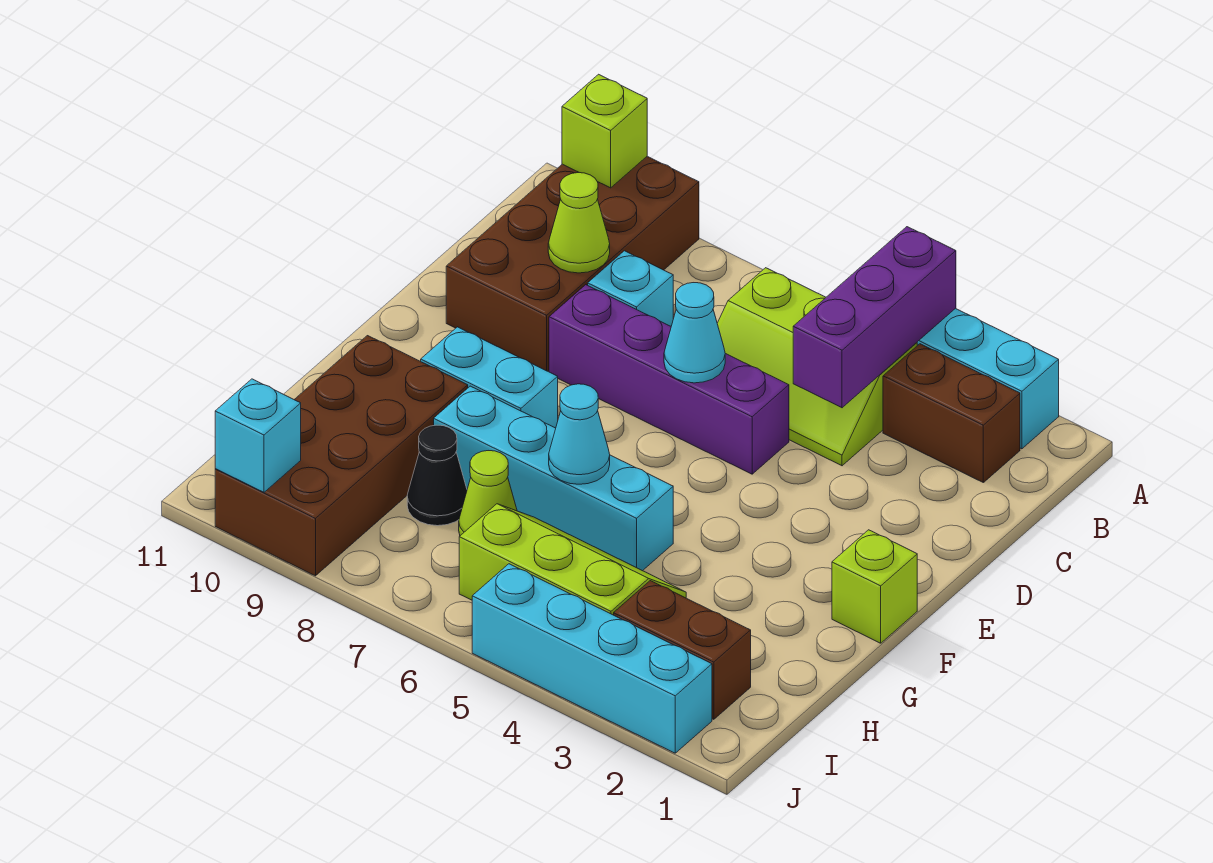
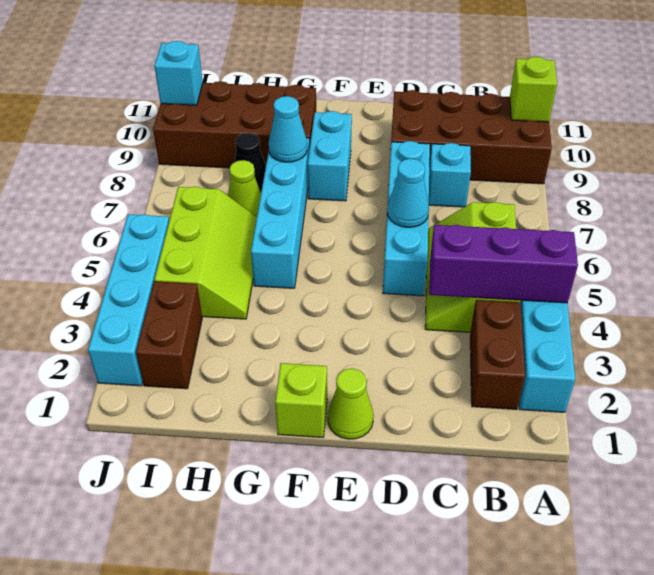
lime cone C9 level 2 -> lime cone E1 level 1
purple brick D5:D8 level 1 -> cyan brick D5:D8 level 1
cyan cone G6 level 2 -> cyan cone G8 level 2

